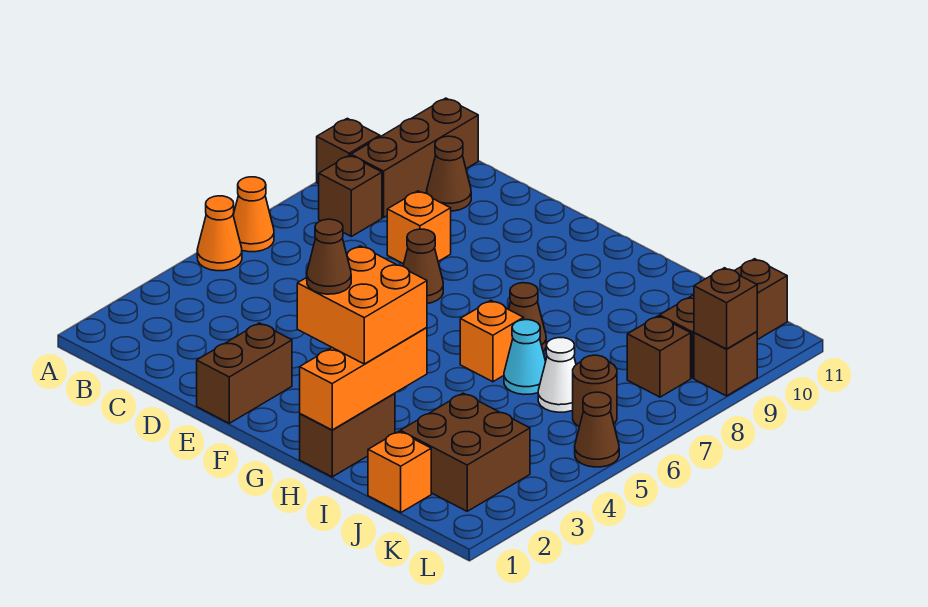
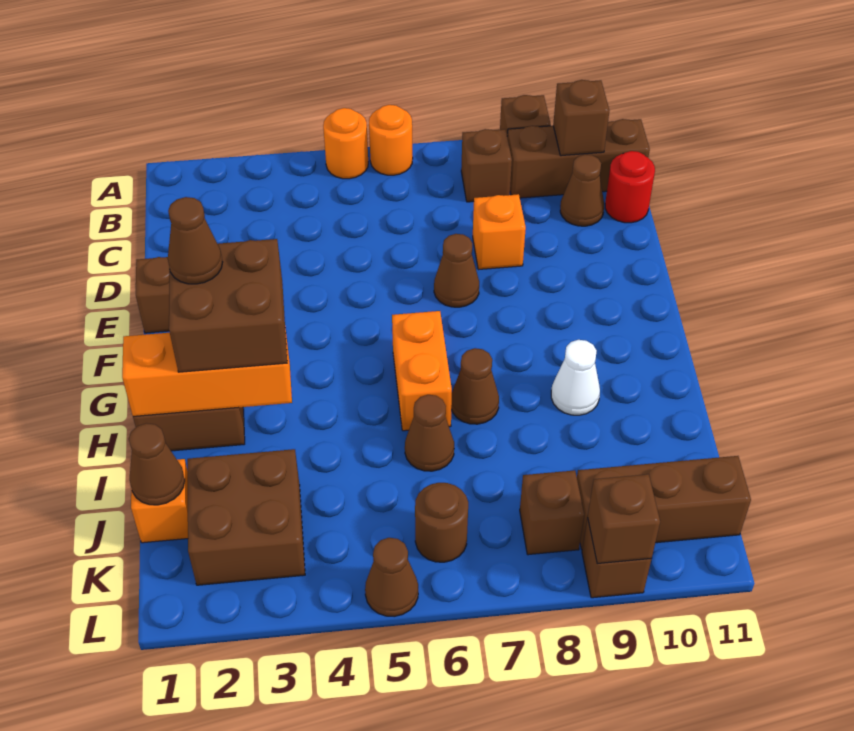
orange cone A5 level 1 -> orange round brick A5 level 1
orange cone A6 level 1 -> orange round brick A6 level 1
none -> brown brick B10 level 2
none -> red round brick C11 level 1
orange brick G2:H3 level 3 -> brown brick G2:H3 level 3
orange brick H6 level 1 -> orange brick G6:H6 level 1
cyan cone I6 level 1 -> brown cone I6 level 1
none -> brown cone J1 level 2
white cone J6 level 1 -> white cone H9 level 1

